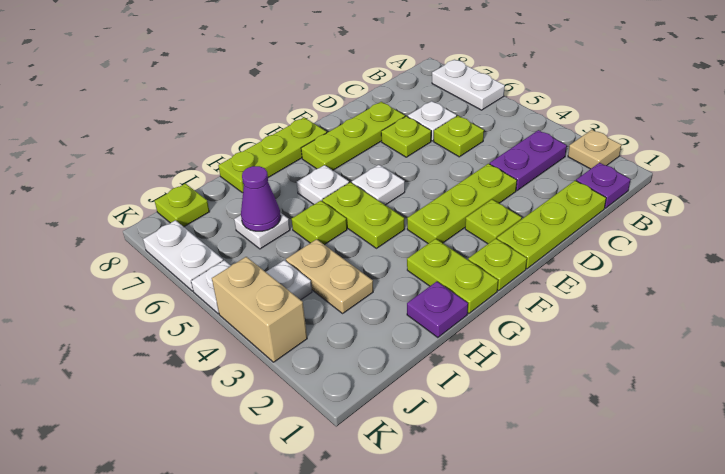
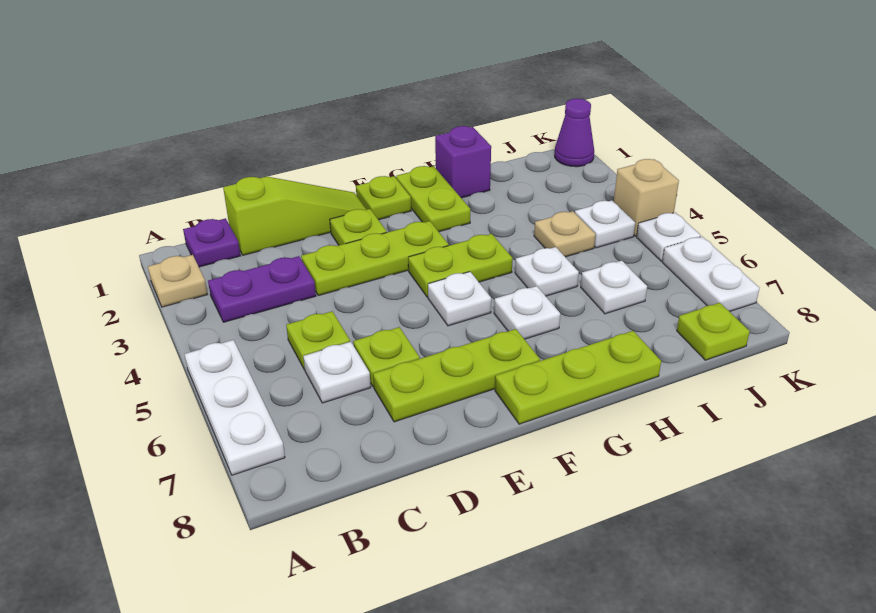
white plate A6:A7 level 1 -> white plate A5:A7 level 1
lime plate C1:E1 level 1 -> lime slope C1:E1 level 1 top C
lime plate G4:G5 level 1 -> lime plate F4:G4 level 1
purple plate H1 level 1 -> purple brick H1 level 1
lime plate H5 level 1 -> white plate H5 level 1
tan plate I3:I4 level 1 -> tan plate I4 level 1
purple cone I6 level 2 -> purple cone K1 level 1
tan brick K3:K4 level 1 -> tan brick K4 level 1

